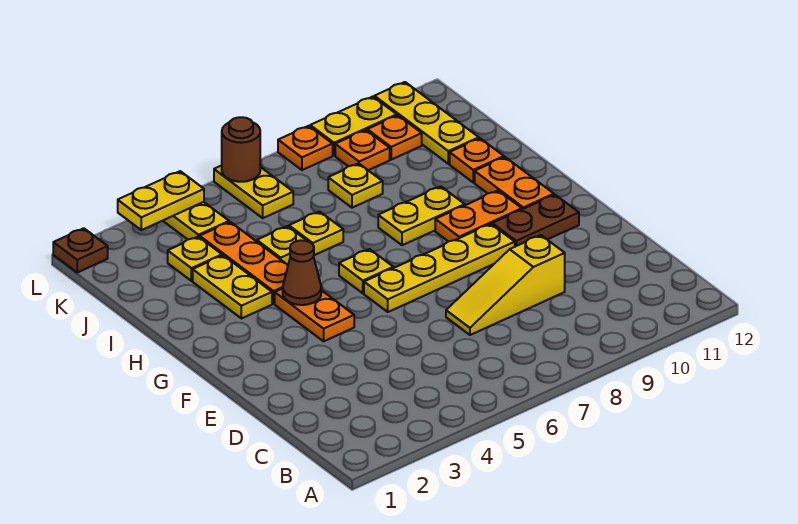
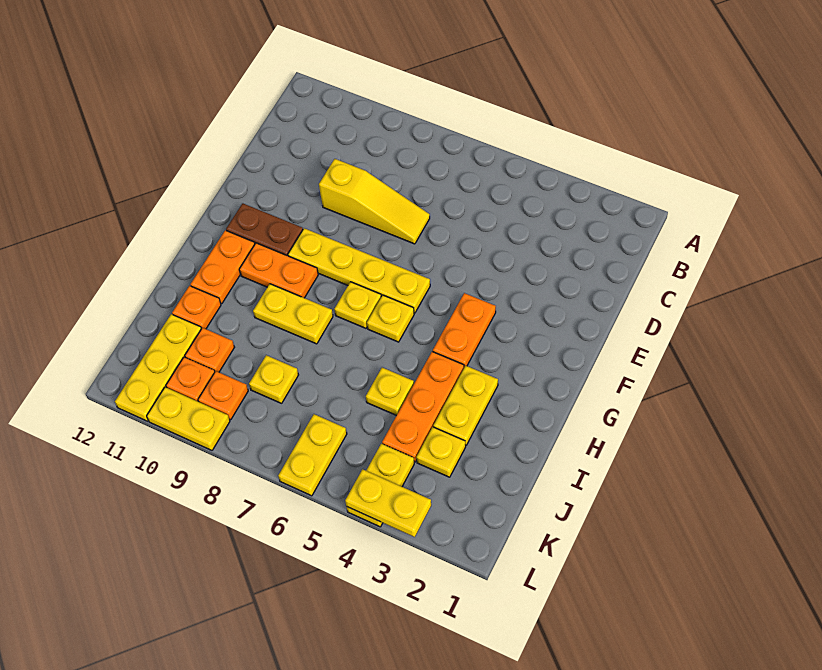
brown cone G4 level 2 -> none
yellow plate I6 level 1 -> yellow plate G7 level 1
brown plate L1 level 1 -> none
brown round brick L6 level 2 -> none
orange plate L8 level 1 -> orange plate J10 level 1

